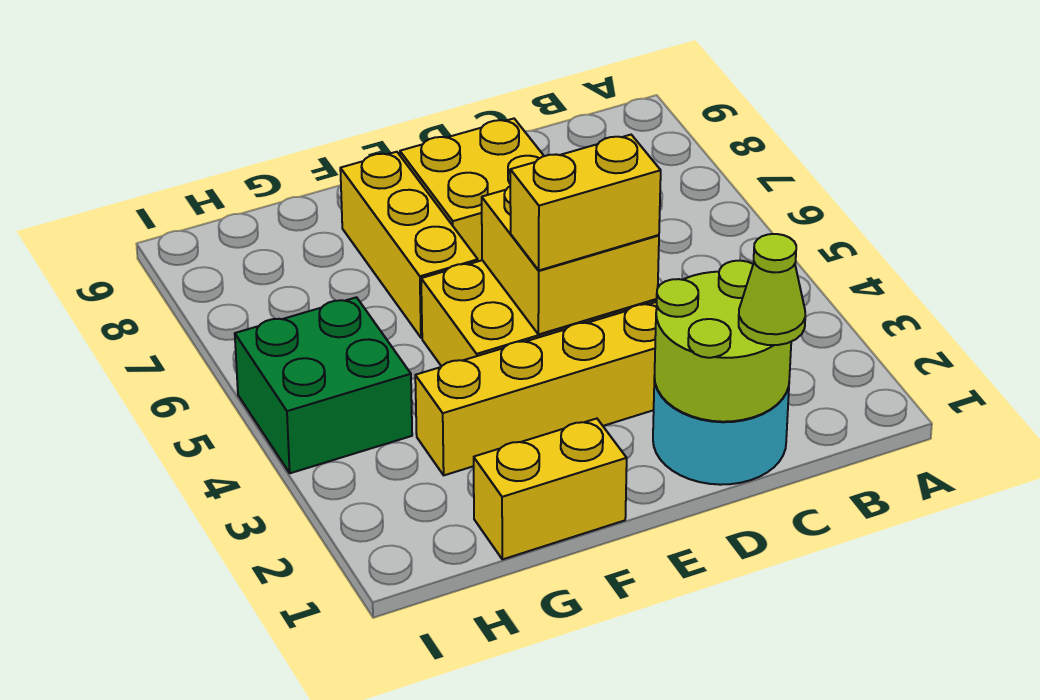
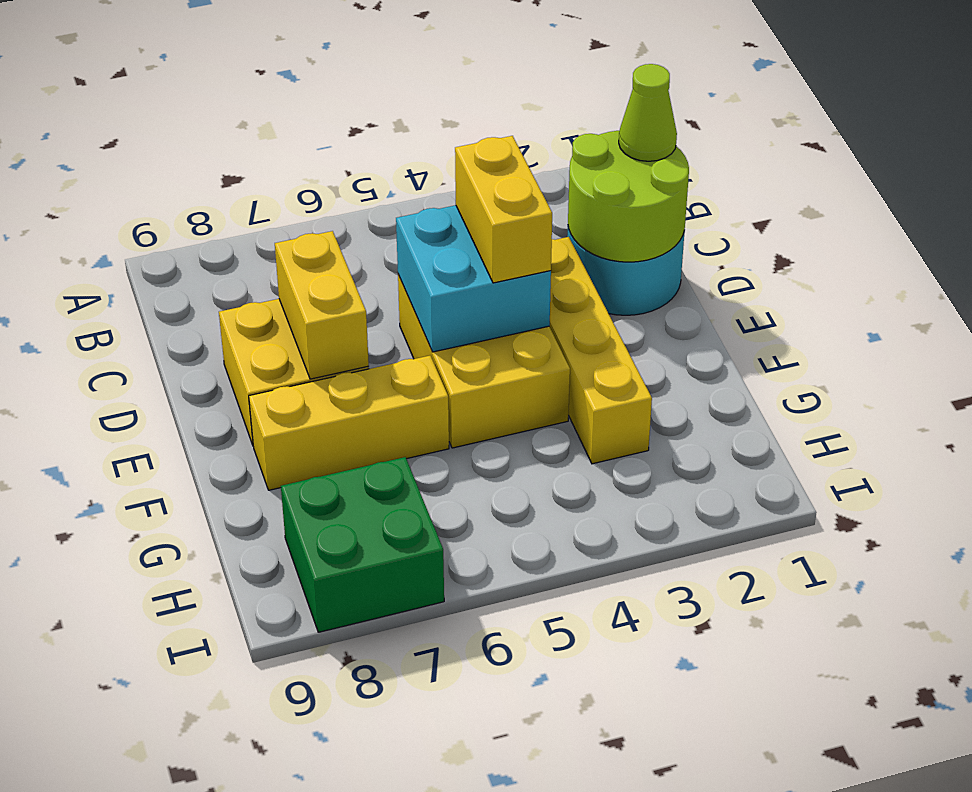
yellow brick D4:E5 level 2 -> cyan brick D4:E5 level 2
yellow brick F1:G1 level 1 -> yellow brick D7:E7 level 2
green brick H4:I5 level 1 -> green brick H7:I8 level 1

